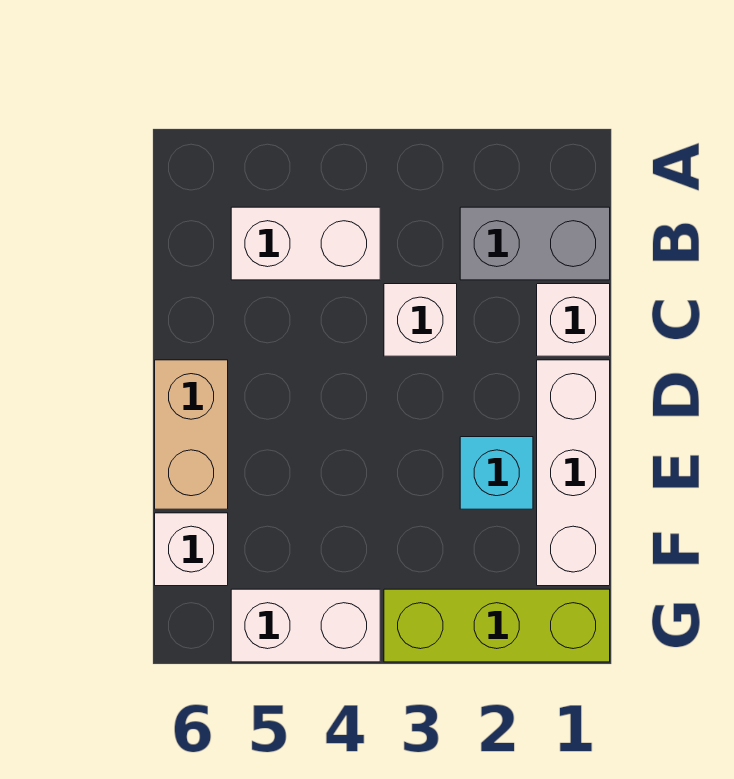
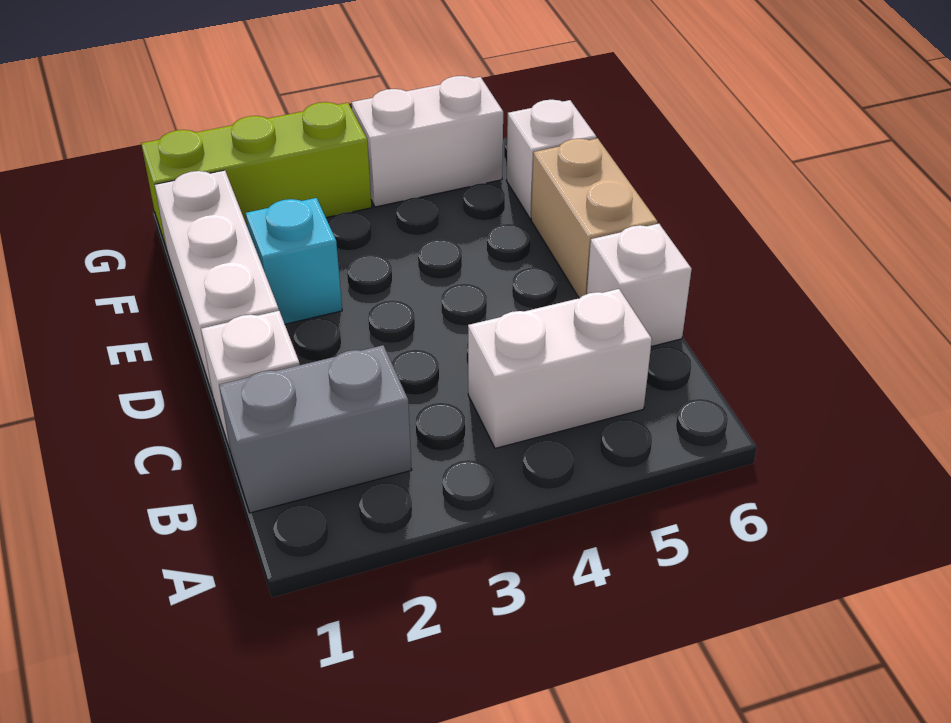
white brick C3 level 1 -> white brick C6 level 1

